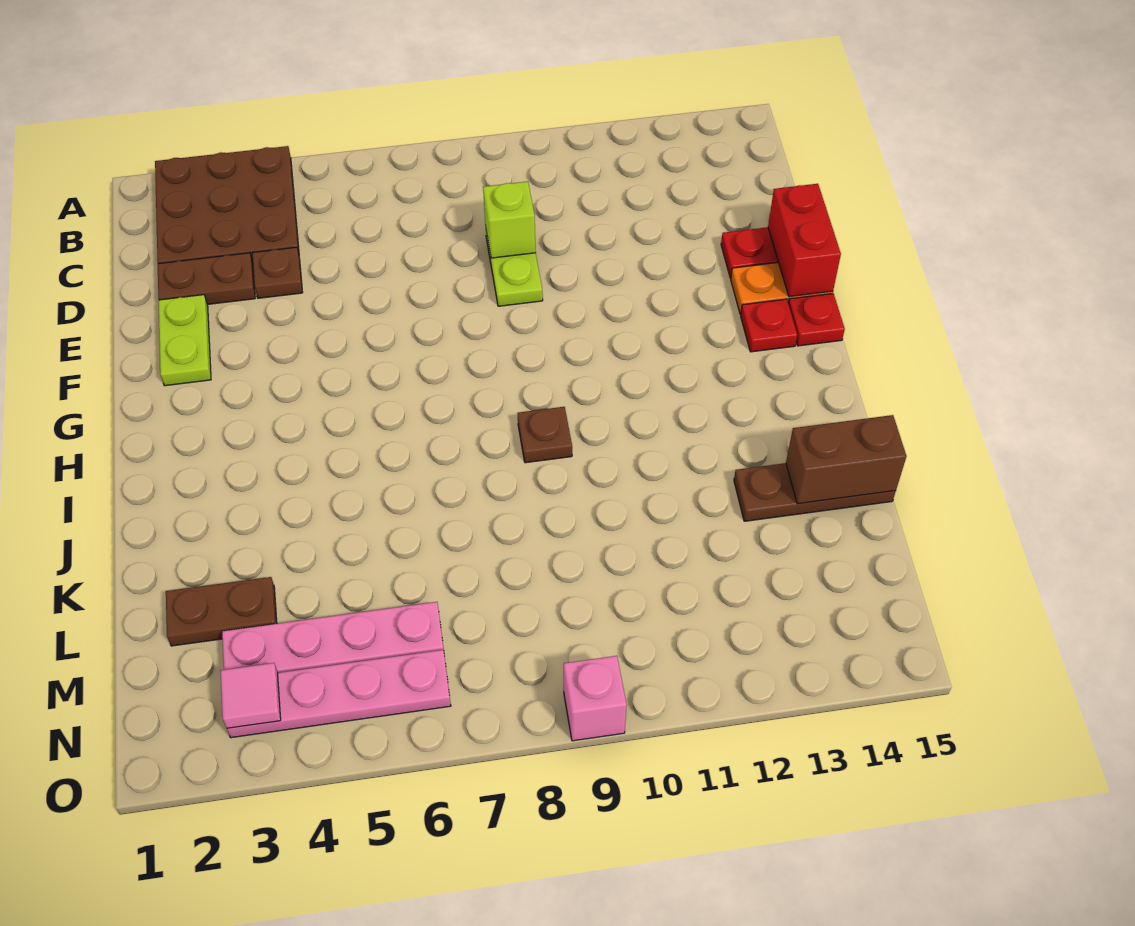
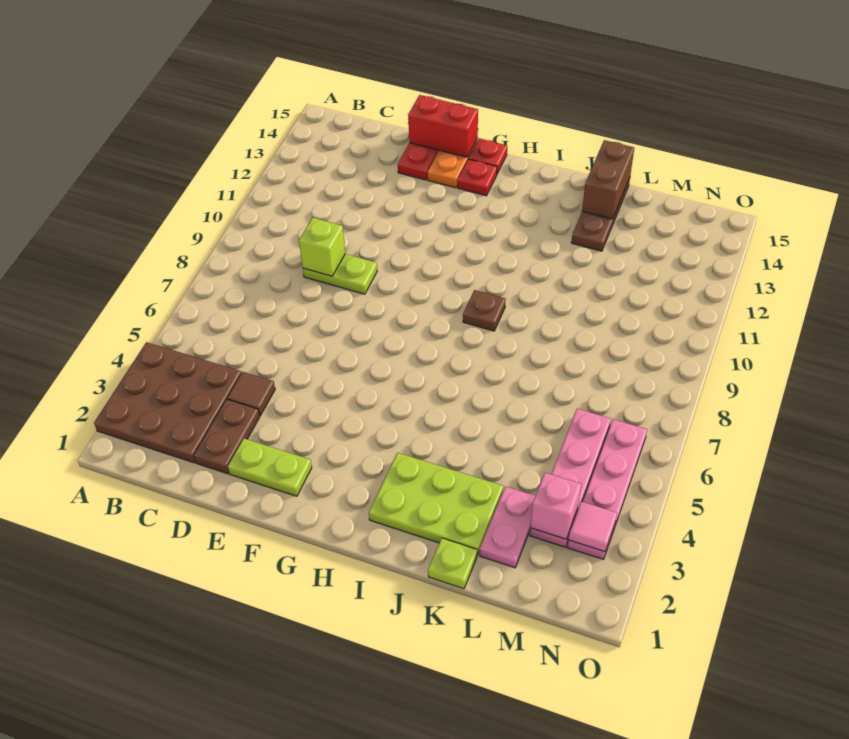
brown plate D4 level 1 -> brown tile D4 level 1
none -> lime plate I2:K3 level 1
none -> lime plate K1 level 1
brown plate L2:L3 level 1 -> pink plate L2:L3 level 1
pink brick O9 level 1 -> pink brick M3 level 2

